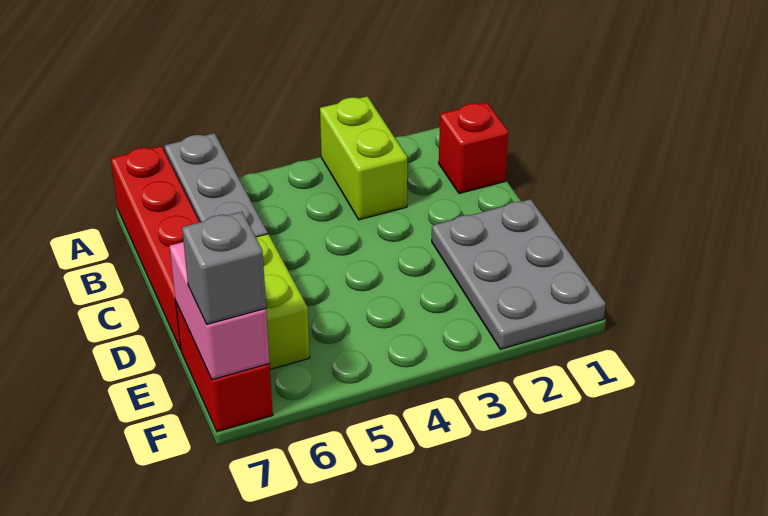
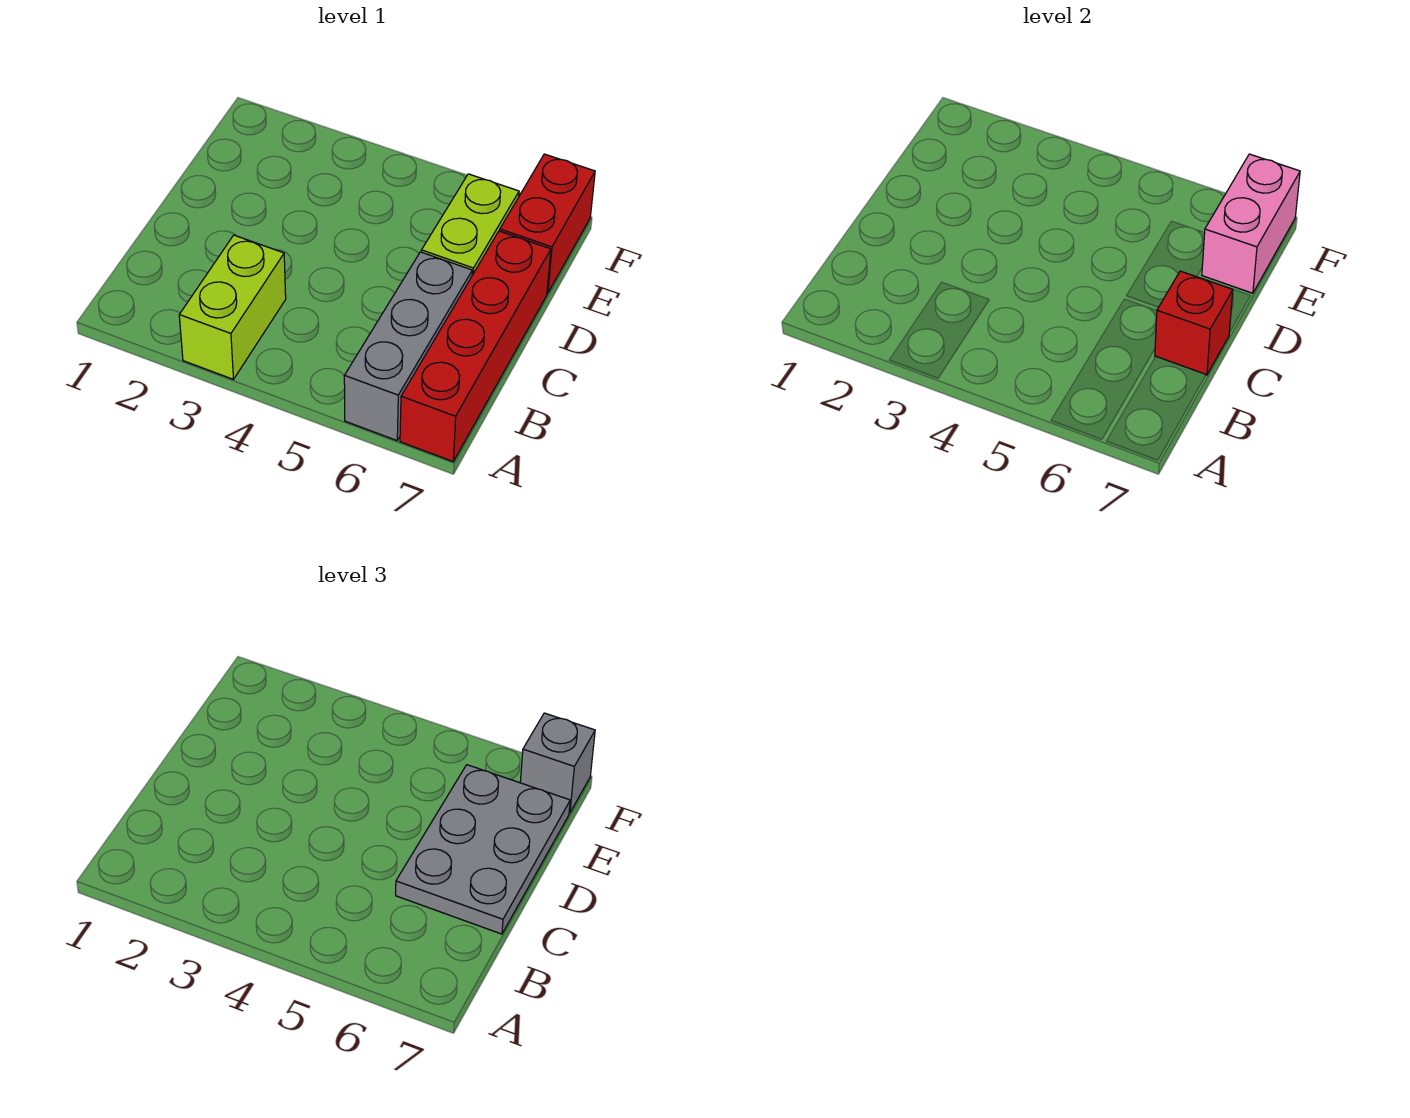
red brick B1 level 1 -> red brick C7 level 2
grey plate D1:F2 level 1 -> grey plate C6:E7 level 3

